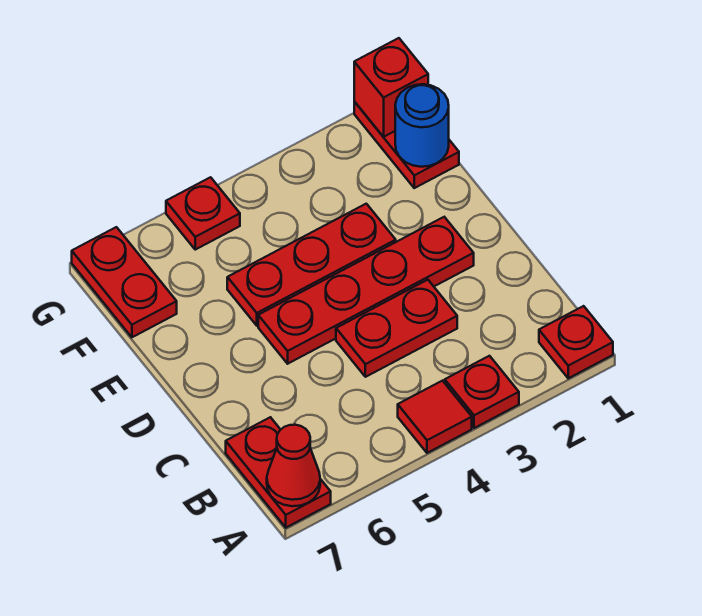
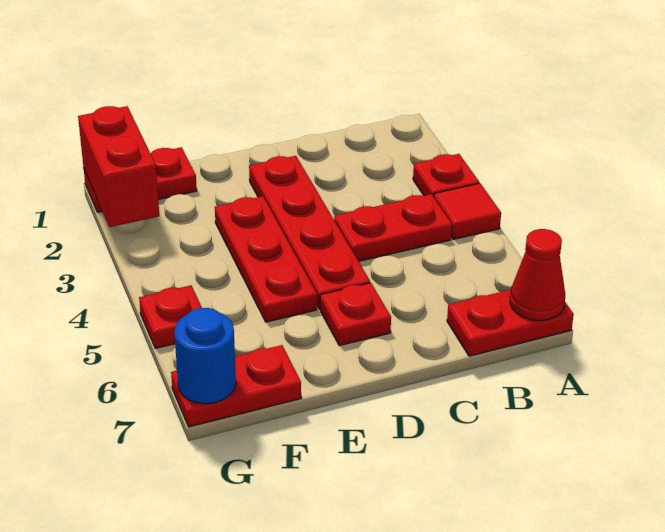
red plate A1 level 1 -> red plate D6 level 1
red plate C3:C4 level 1 -> red plate B4:C4 level 1
blue round brick F1 level 2 -> blue round brick G7 level 2
red brick G1 level 2 -> red brick G1:G2 level 2

